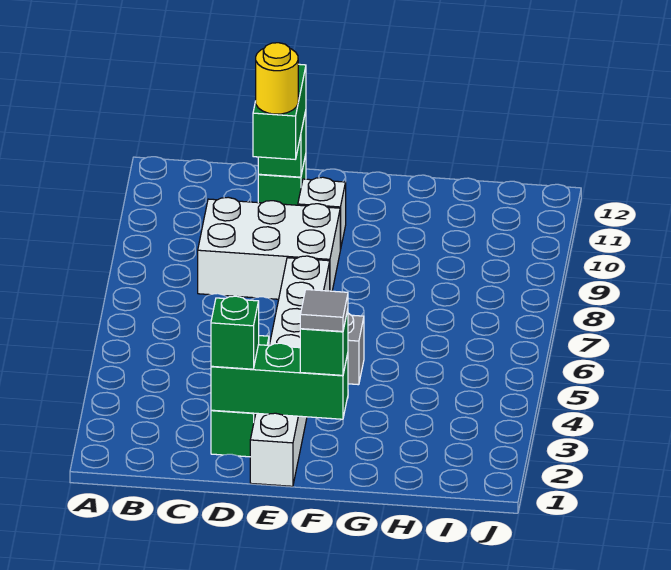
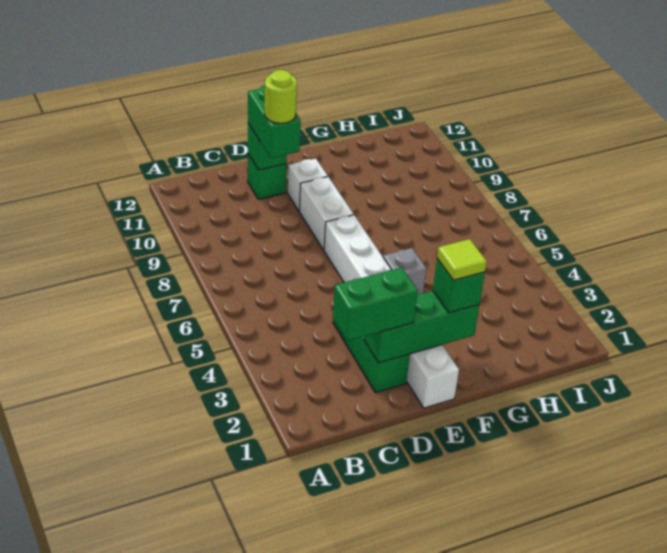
white brick C8:E9 level 1 -> white brick E8:E9 level 1
green brick D2 level 3 -> green brick C2:D2 level 3
yellow round brick D10 level 4 -> lime round brick D10 level 4
grey tile F2 level 4 -> lime tile F2 level 4

